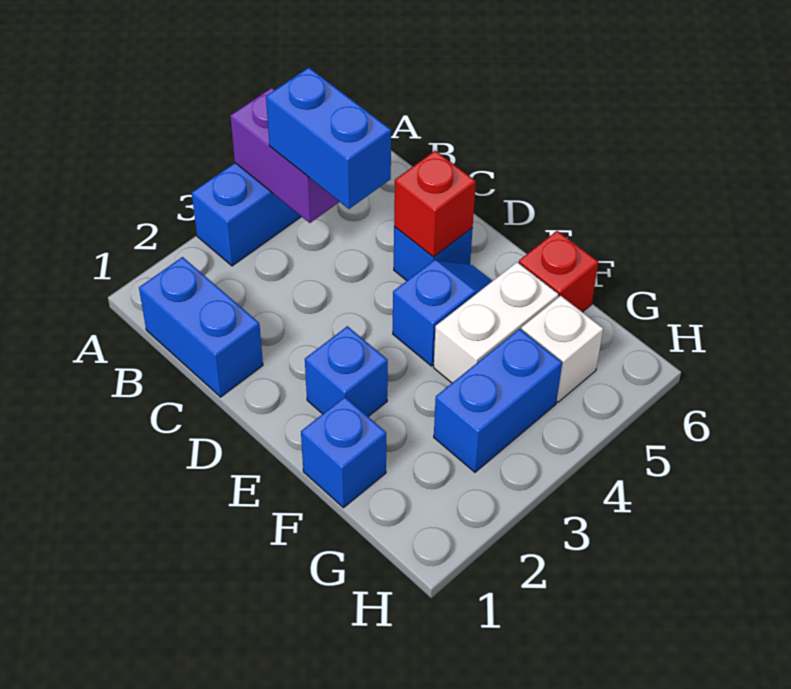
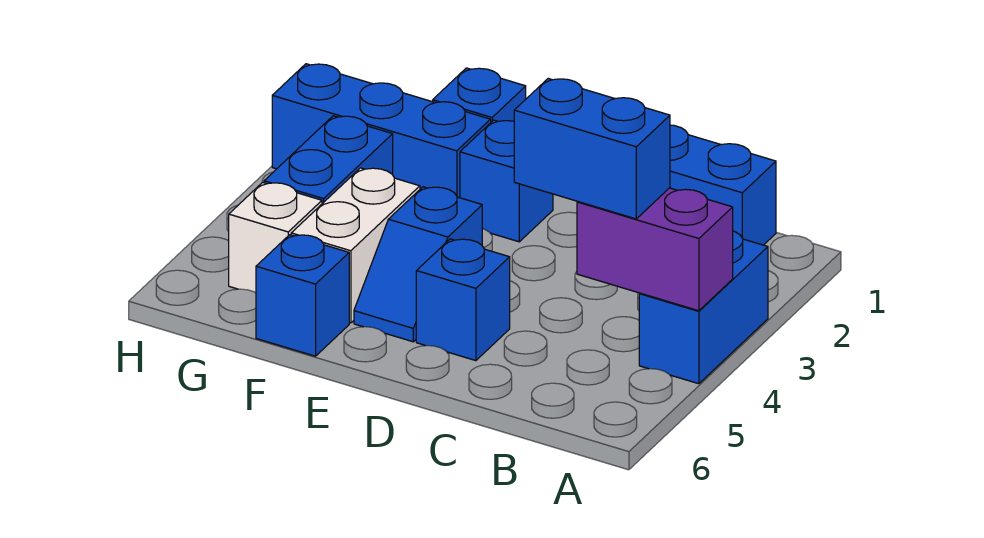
red brick D5 level 2 -> none
none -> blue brick F2:H2 level 1
red brick F6 level 1 -> blue brick F6 level 1

